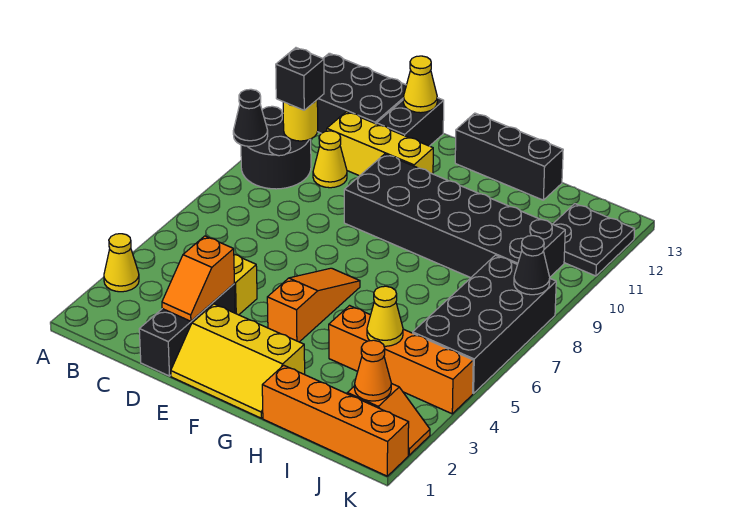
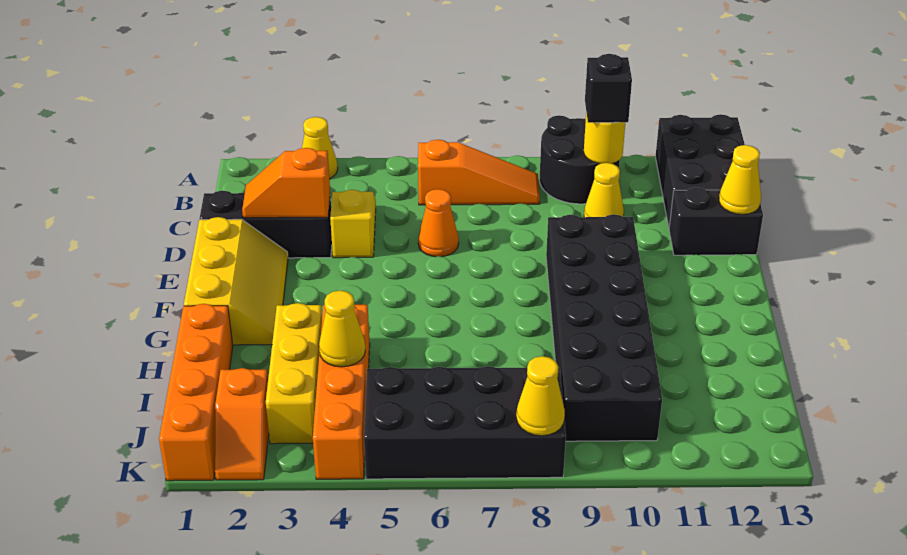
black cone A9 level 2 -> none
yellow brick C11:E11 level 1 -> yellow brick H3:J3 level 1
yellow slope E1:G2 level 1 top 2 -> yellow slope E1:G2 level 1 top 1
orange slope F4:F6 level 1 top 4 -> orange slope B6:B8 level 1 top 6
black brick F13:H13 level 1 -> none
orange cone J2 level 2 -> orange cone D6 level 1
black plate J11:K12 level 1 -> none
black cone K8 level 2 -> yellow cone K8 level 2

